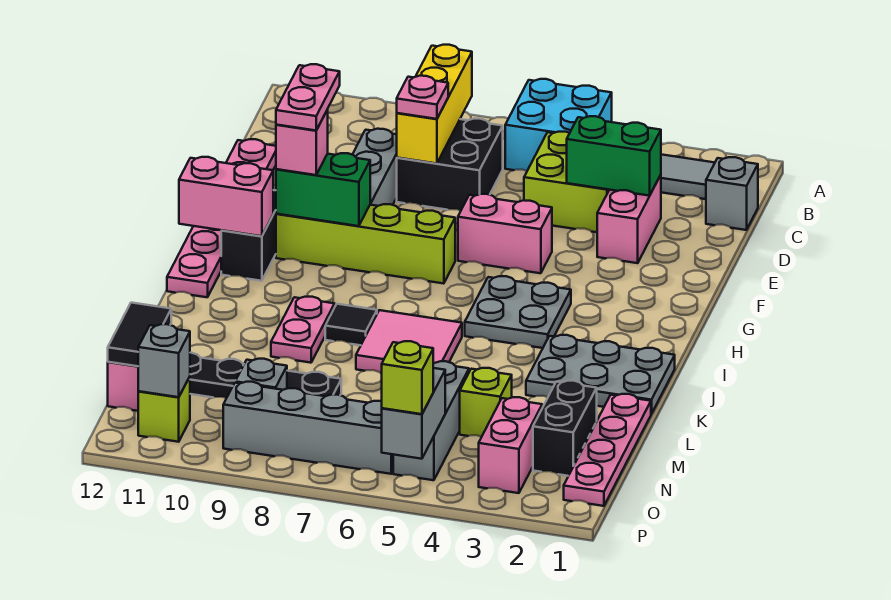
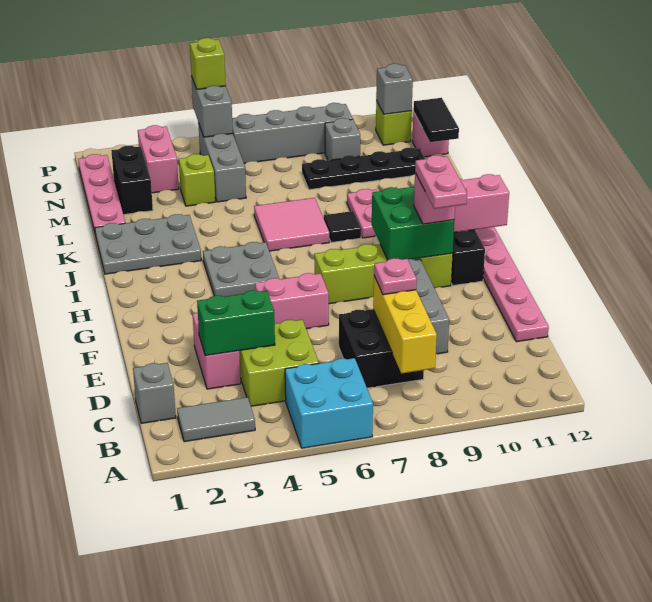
green brick G9:G10 level 2 -> green brick G9:H10 level 2

